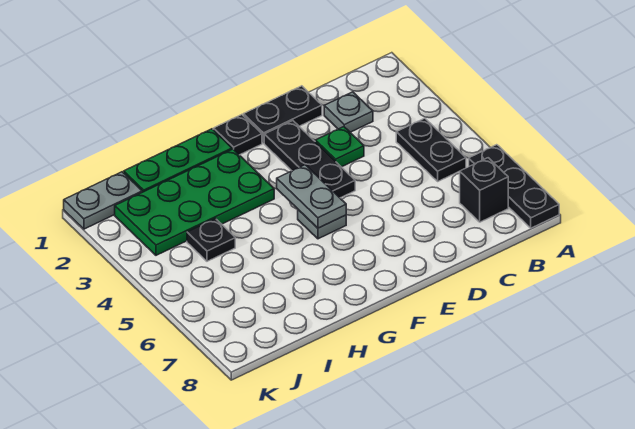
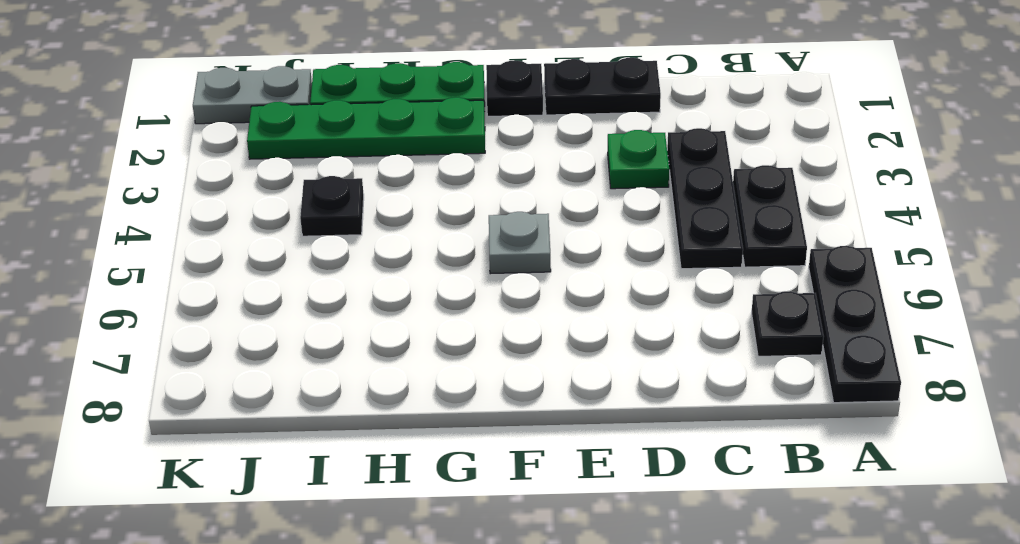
black brick B7 level 1 -> black plate B7 level 1
grey plate C2 level 1 -> none
black plate E2:E4 level 1 -> black plate C3:C5 level 1
grey plate F4:F5 level 2 -> none
green plate G2:J3 level 1 -> green plate G2:J2 level 1

